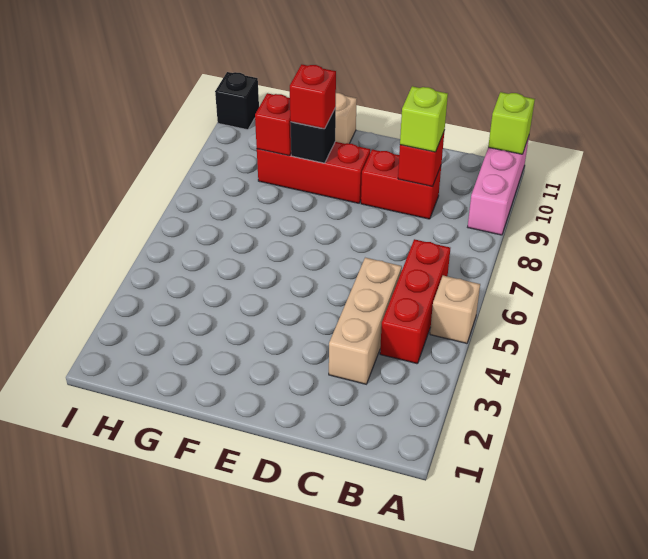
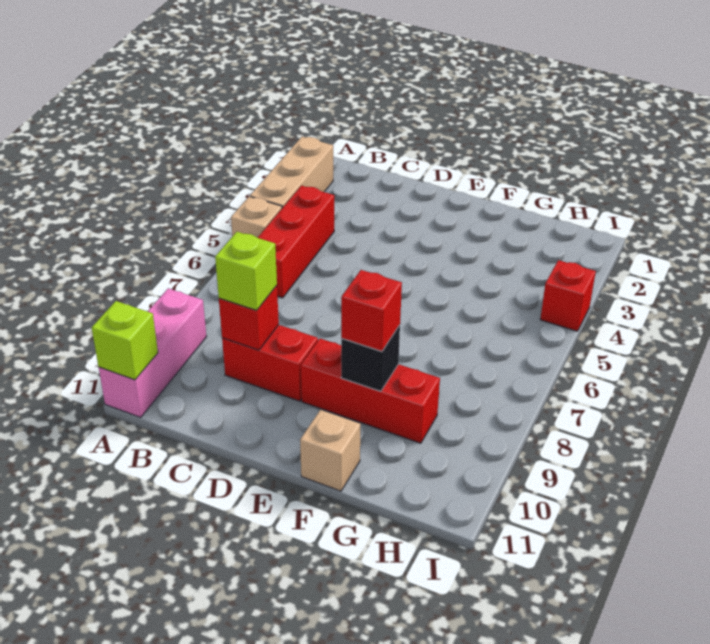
tan brick C3:C5 level 1 -> tan brick A2:A4 level 1
red brick G9 level 2 -> red brick I4 level 1
black brick I11 level 1 -> none

